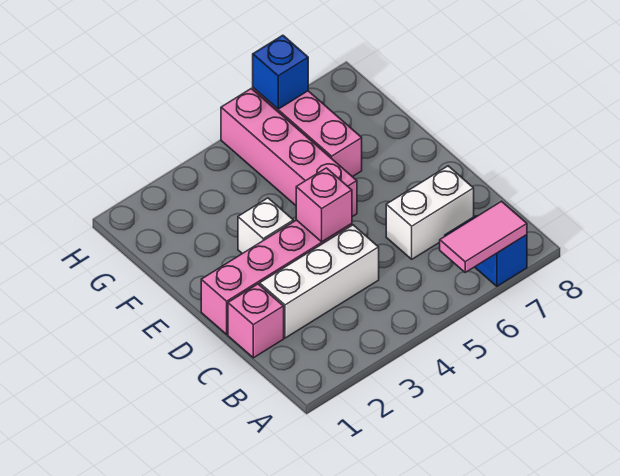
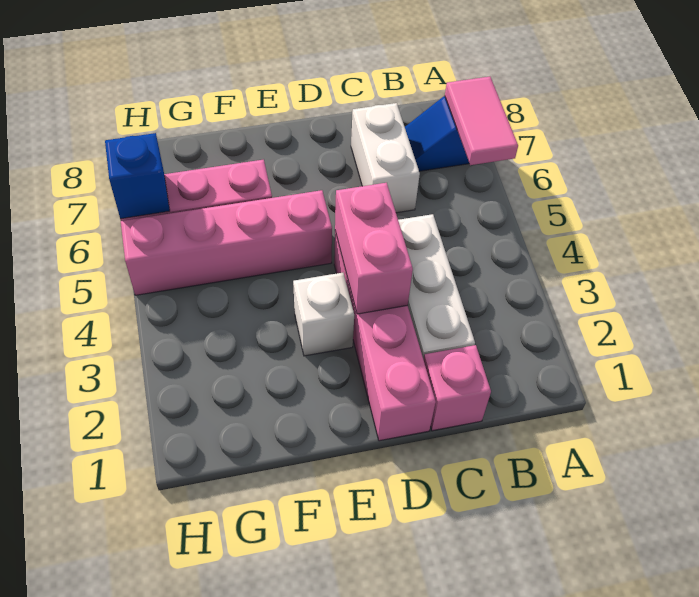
pink brick D4 level 2 -> pink brick D3:D4 level 2

